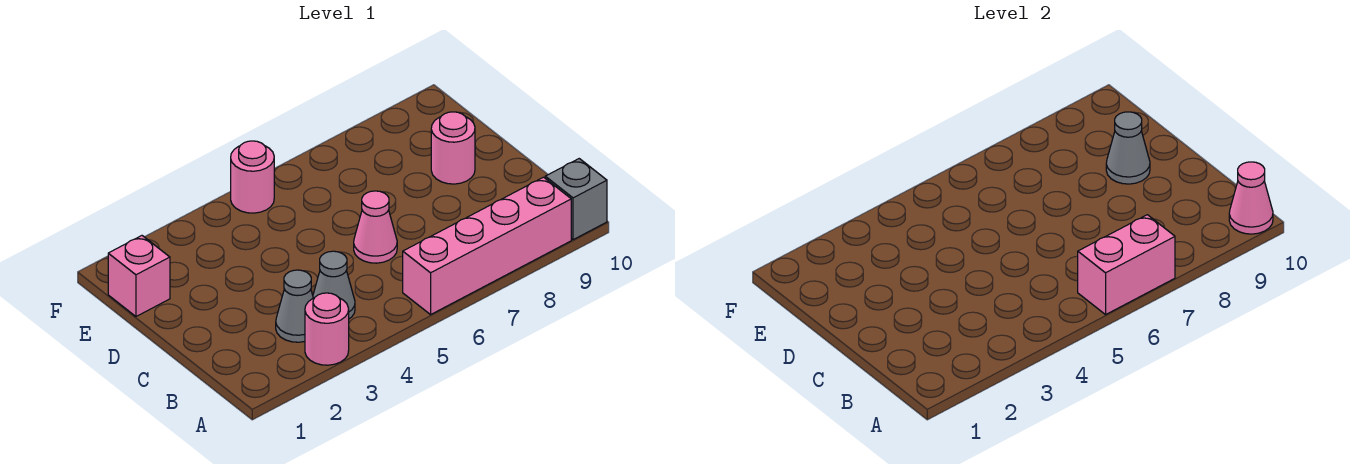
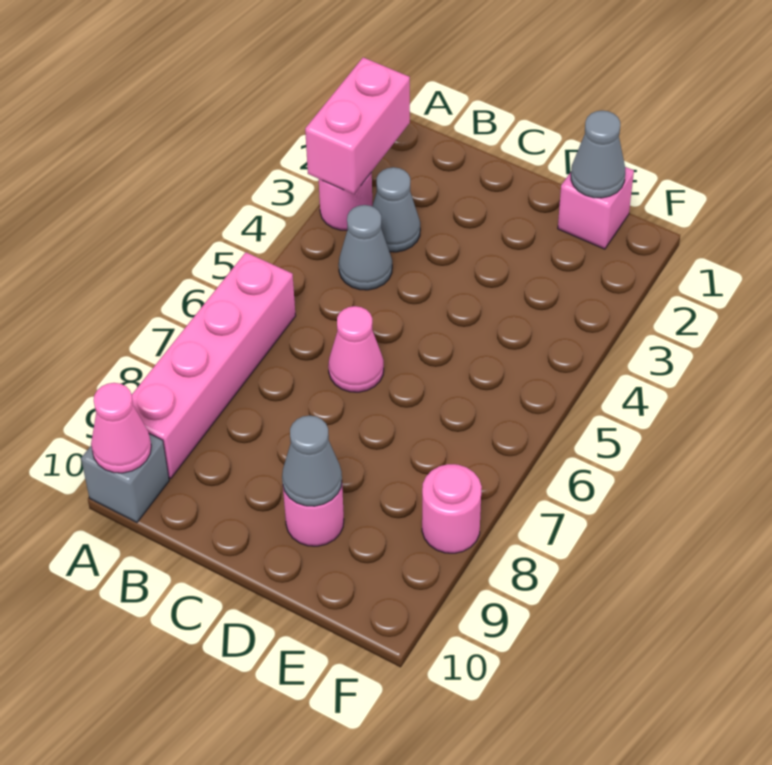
pink brick A6:A7 level 2 -> pink brick A2:A3 level 2
none -> grey cone E1 level 2
pink round brick F5 level 1 -> pink round brick F8 level 1

